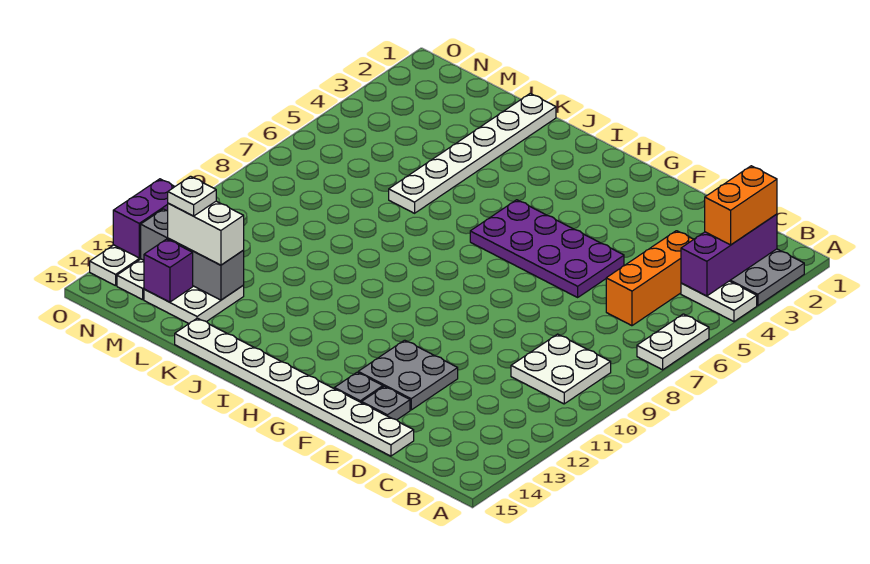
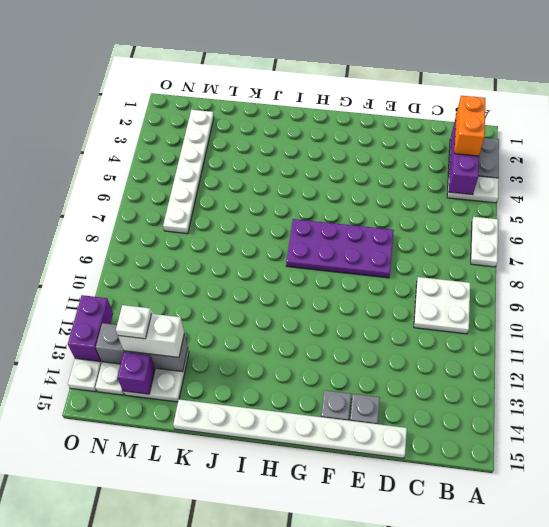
orange brick C4:C6 level 1 -> none
purple plate E5:H6 level 1 -> purple plate E7:H8 level 1
grey plate E12:F13 level 1 -> none
white plate K1:K6 level 1 -> white plate M2:M7 level 1

